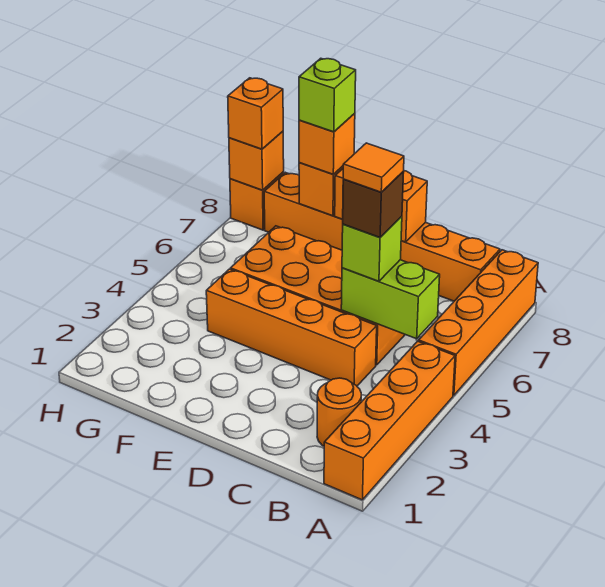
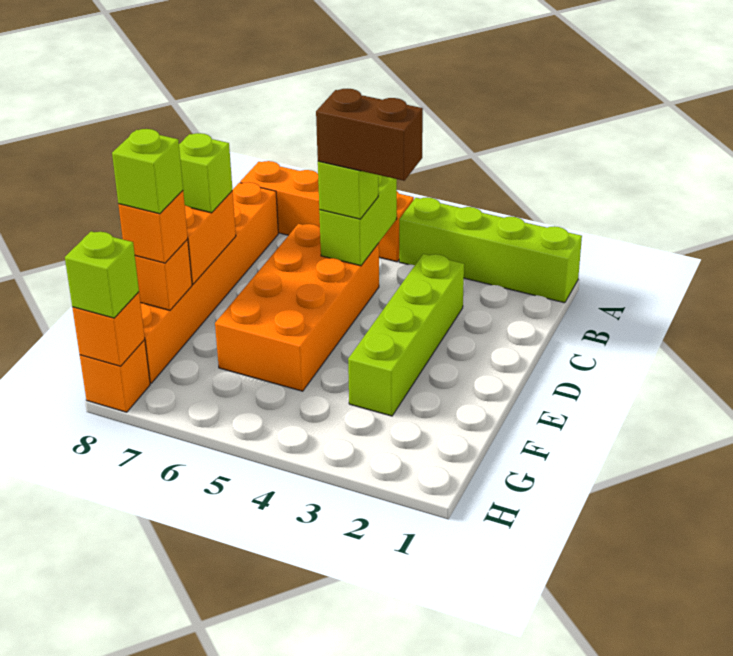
orange brick A1:A4 level 1 -> lime brick A1:A4 level 1
orange round brick B2 level 1 -> none
none -> lime brick C3:F3 level 1
orange brick C4:F4 level 1 -> none
brown brick C5 level 4 -> brown brick C4:C5 level 4
orange tile C5 level 5 -> none
none -> lime brick D8 level 3
orange brick H8 level 3 -> lime brick H8 level 3

